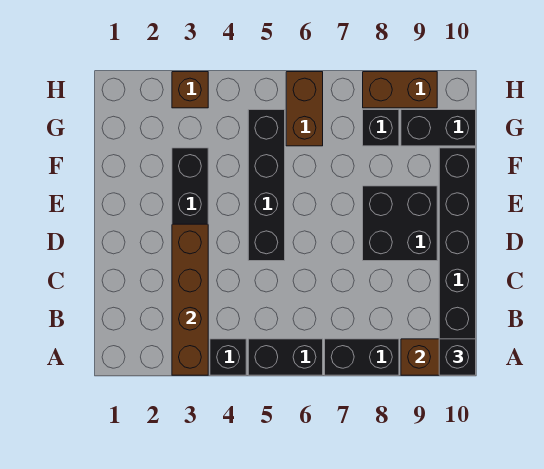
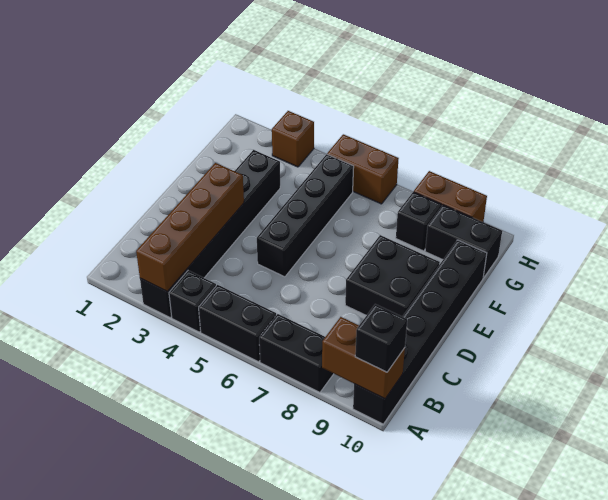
brown brick G6:H6 level 1 -> brown brick H5:H6 level 1

